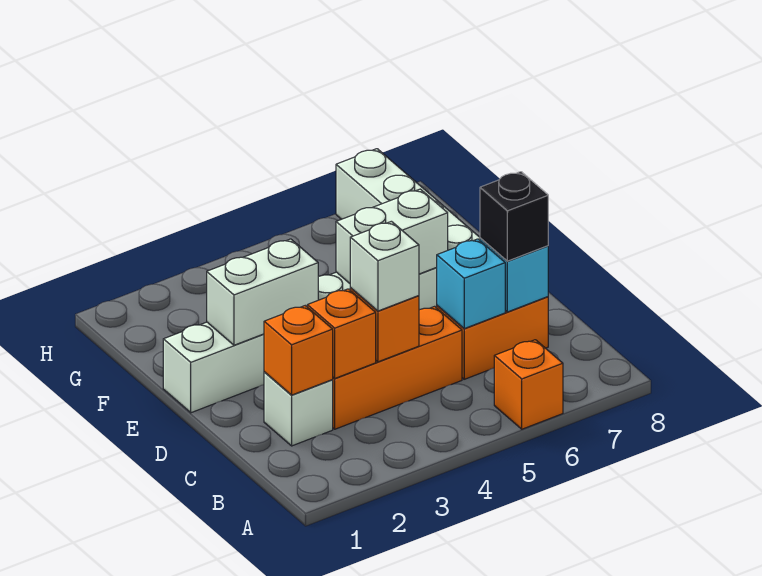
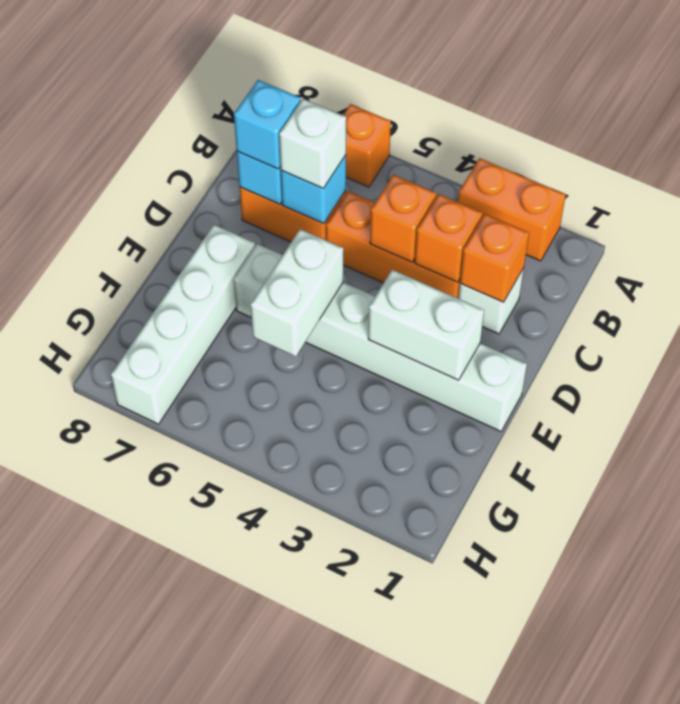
none -> orange brick A2:A3 level 1
white brick C4 level 3 -> white brick C6 level 3
black brick C7 level 3 -> cyan brick C7 level 3
white brick E5:E6 level 2 -> white brick E5:F5 level 2

